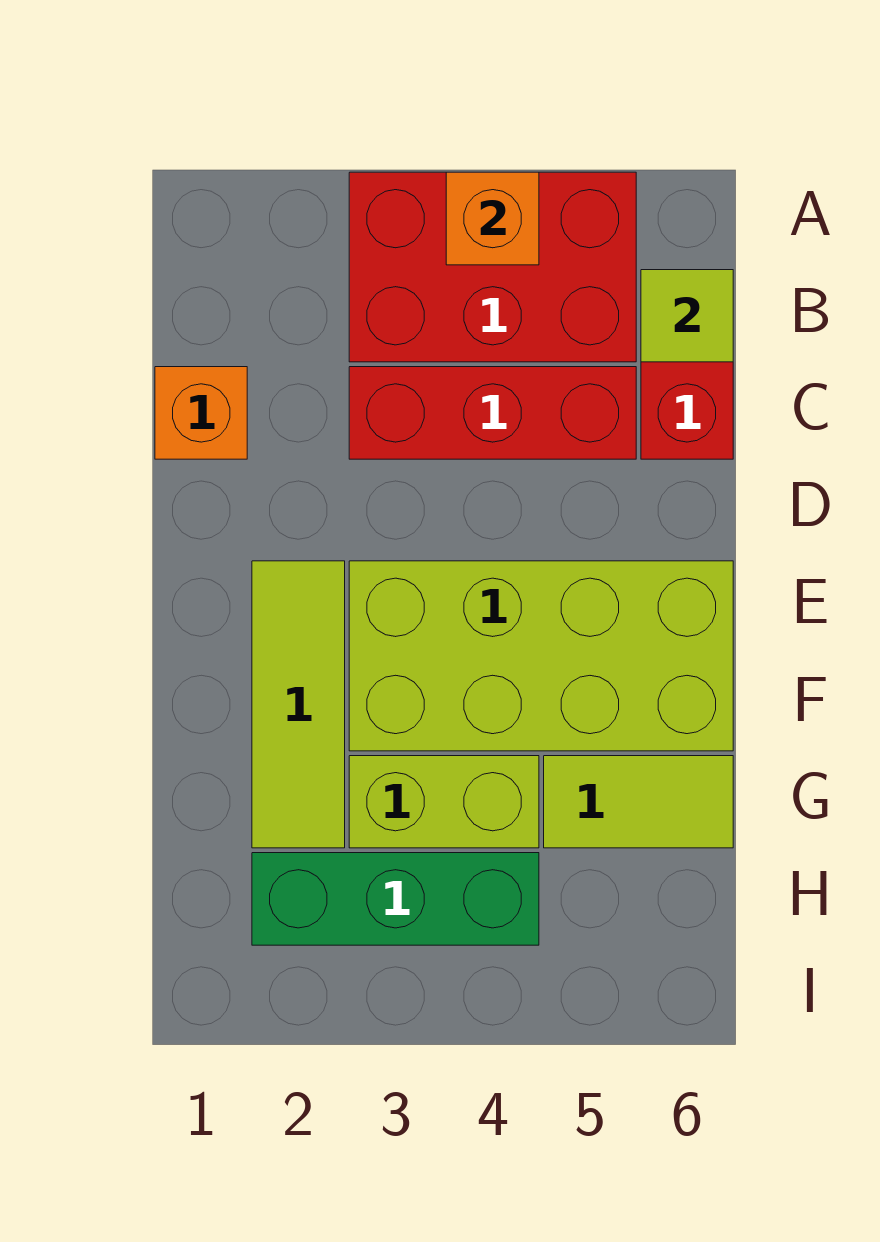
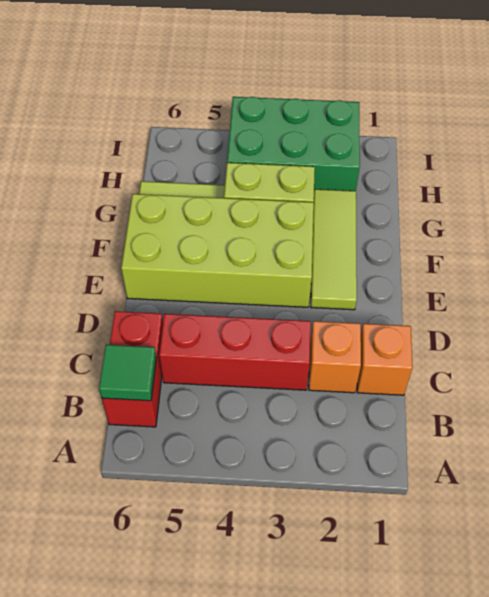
red brick A3:B5 level 1 -> none
orange brick A4 level 2 -> orange brick C2 level 1
lime tile B6 level 2 -> green tile B6 level 2
green brick H2:H4 level 1 -> green brick H2:I4 level 1

